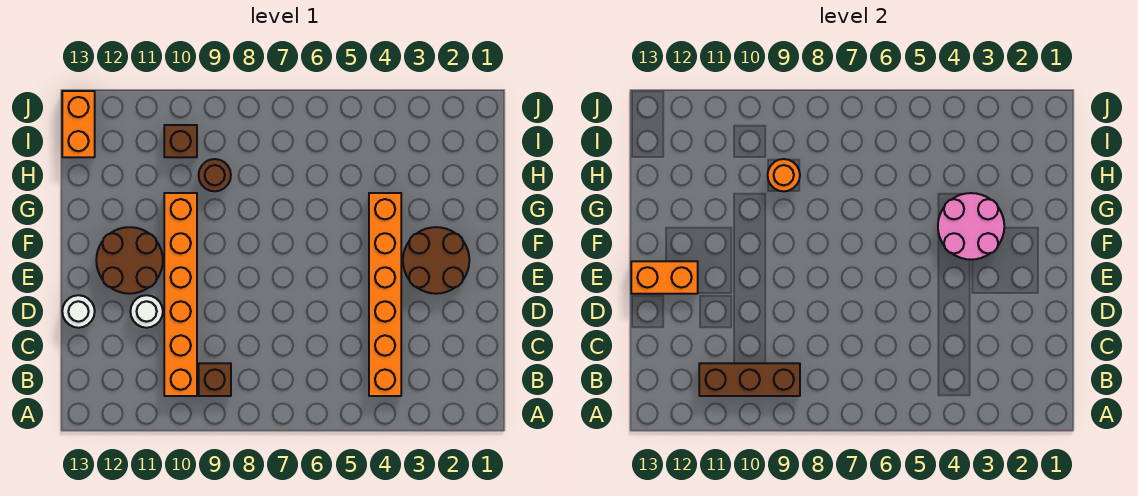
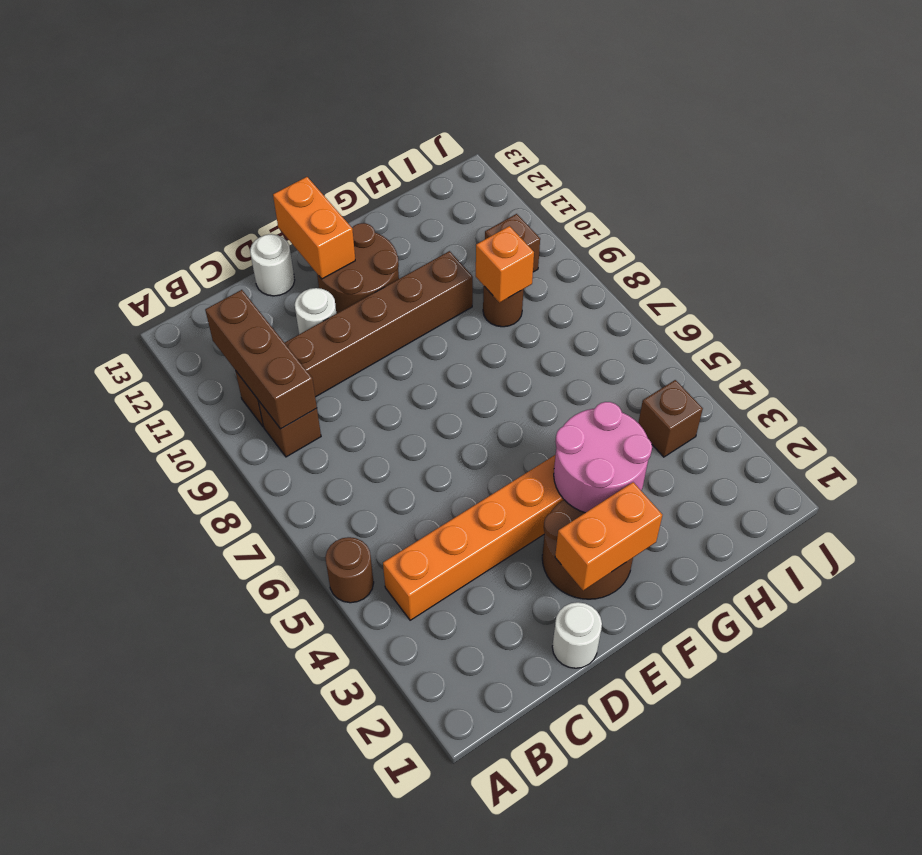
none -> brown round brick A5 level 1
orange brick B10:G10 level 1 -> brown brick B10:G10 level 1
none -> white round brick D1 level 1
orange round brick H9 level 2 -> orange brick H9 level 2
none -> brown brick I4 level 1
orange brick I13:J13 level 1 -> orange brick E2:F2 level 2

